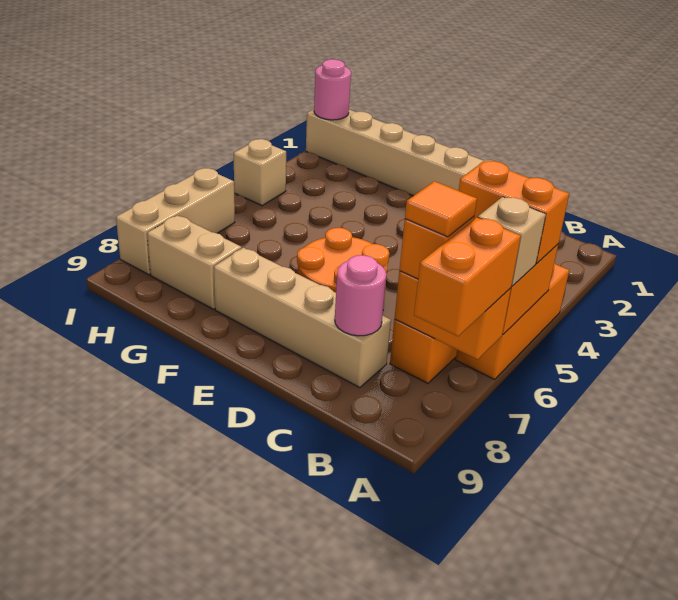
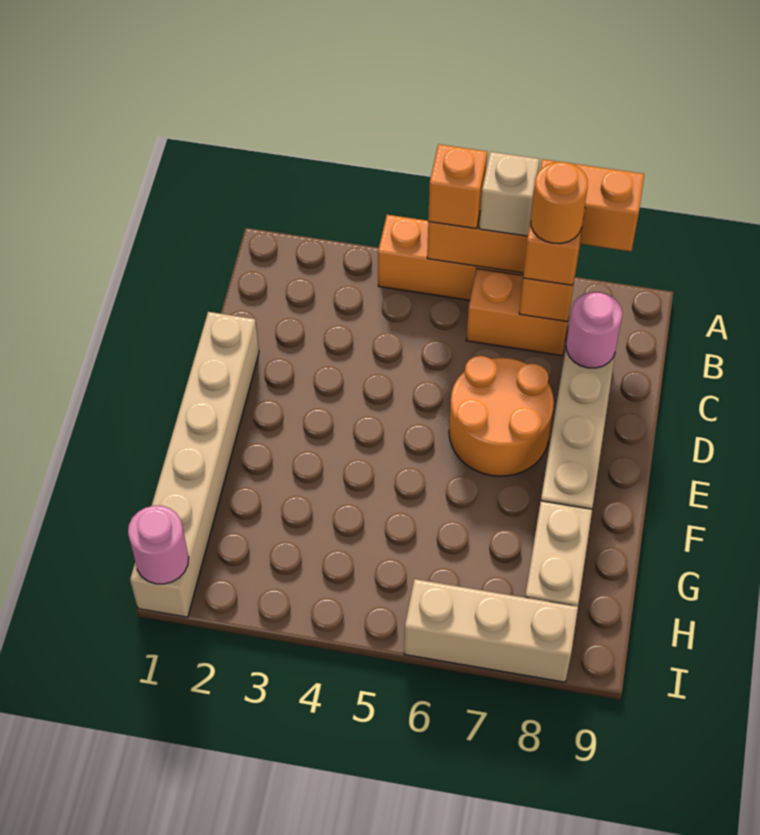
orange brick A5:B5 level 3 -> orange brick A5 level 3
orange tile B7 level 4 -> orange round brick B7 level 4
tan brick I4 level 1 -> none

